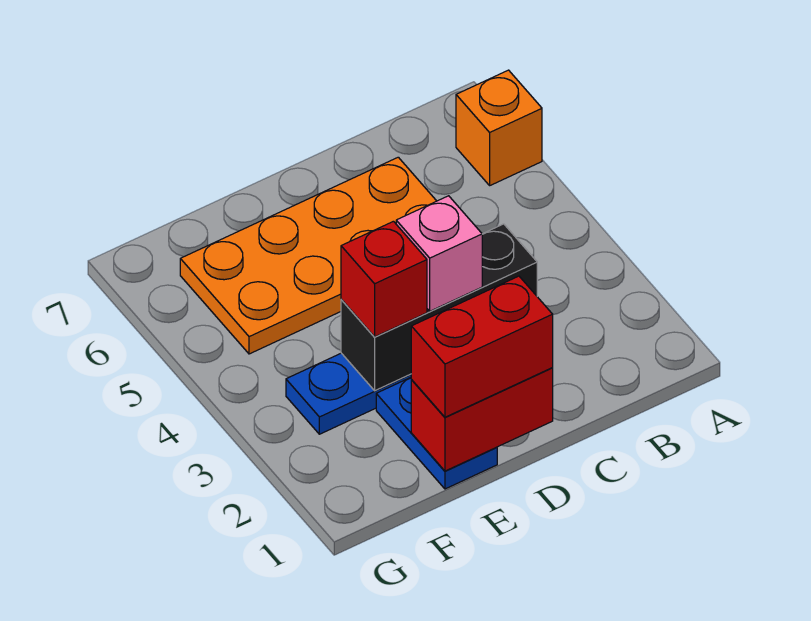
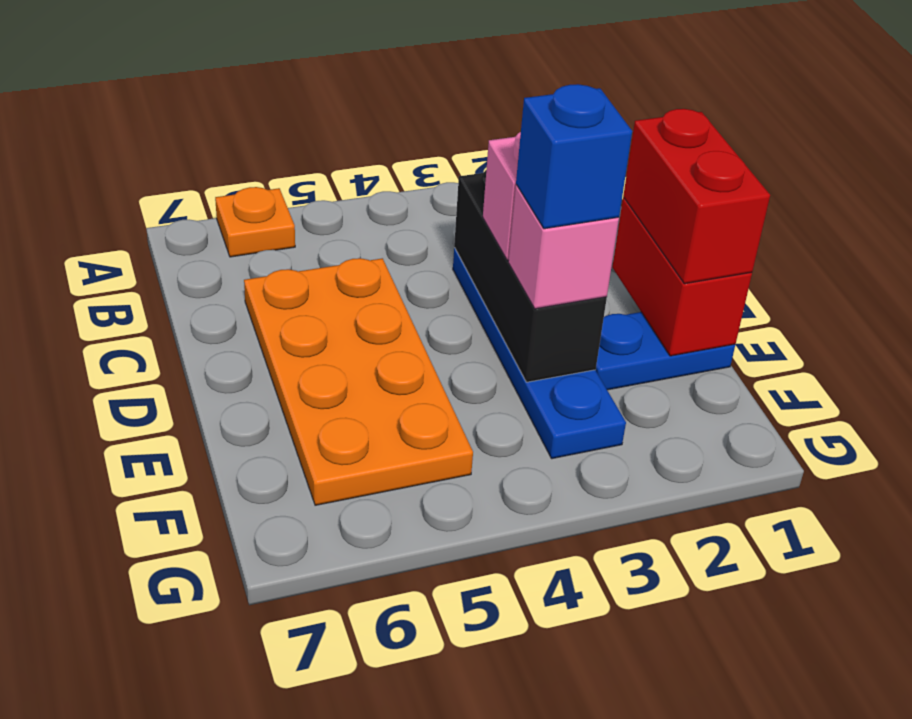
orange brick A6 level 1 -> orange plate A6 level 1
red brick E3 level 3 -> pink brick E3 level 3
none -> blue brick E3 level 4

